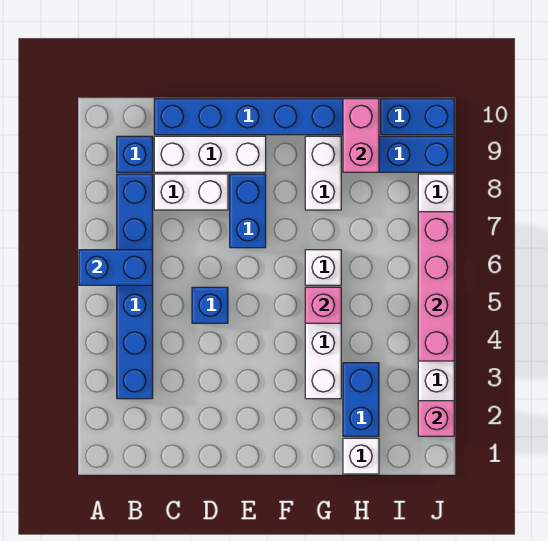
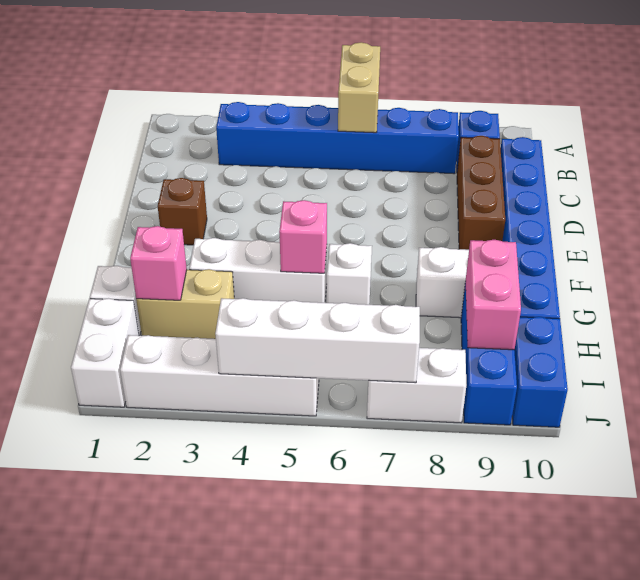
blue brick A6:B6 level 2 -> tan brick A6:B6 level 2
white brick C8:D8 level 1 -> white brick I1:J1 level 1
white brick C9:E9 level 1 -> brown brick C9:E9 level 1
blue brick D5 level 1 -> none
none -> brown brick E2 level 1
blue brick E7:E8 level 1 -> none
blue brick H2:H3 level 1 -> tan brick H2:H3 level 1
pink brick H9:H10 level 2 -> pink brick H9:I9 level 2
pink brick J2 level 2 -> pink brick H2 level 2
pink brick J4:J7 level 2 -> white brick J4:J7 level 2

